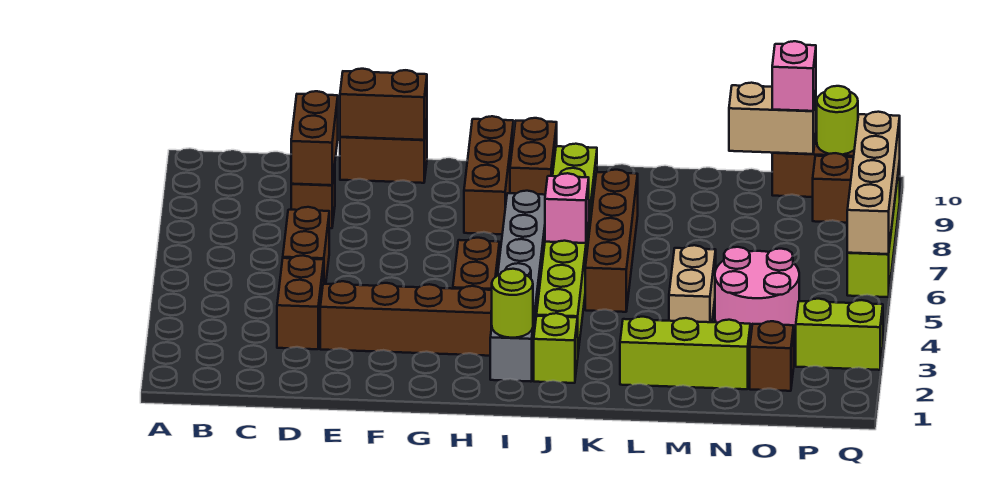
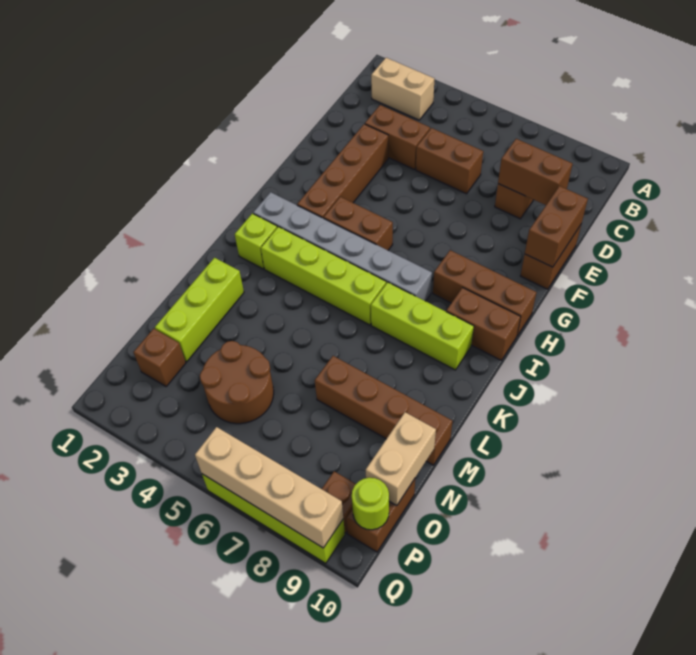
lime round brick I2 level 2 -> none
pink brick J6 level 2 -> none
brown brick K5:K8 level 1 -> brown brick M7:M10 level 1
tan brick M4:M5 level 1 -> tan brick B2:B3 level 1
pink round brick N4:O5 level 1 -> brown round brick N4:O5 level 1
pink brick O10 level 3 -> none
lime brick P3:Q3 level 1 -> none

